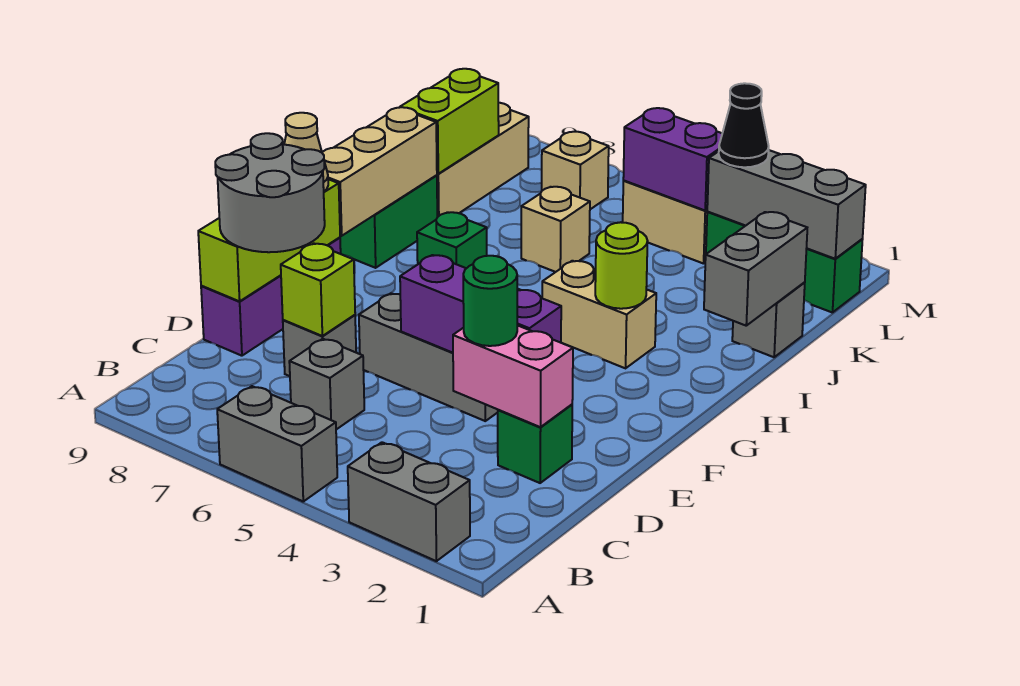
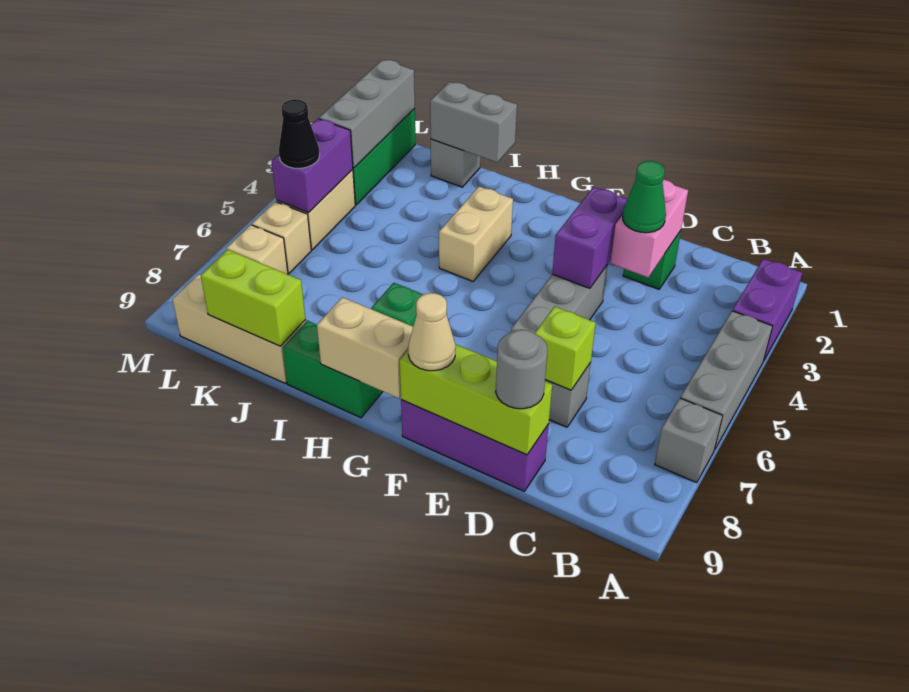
grey brick A2:A3 level 1 -> purple brick A2:A3 level 1
grey brick A5:A6 level 1 -> grey brick A4:A6 level 1
grey brick C6 level 1 -> grey brick A7 level 1
green round brick D3 level 3 -> green cone D3 level 3
grey round brick D8:E9 level 3 -> grey round brick D9 level 3
purple brick E3:E5 level 2 -> purple brick E3:E4 level 2
tan brick G9:I9 level 2 -> tan brick G9:H9 level 2
lime round brick H3 level 2 -> none
tan brick J6 level 1 -> tan brick L6 level 1
black cone L3 level 3 -> black cone L5 level 3

